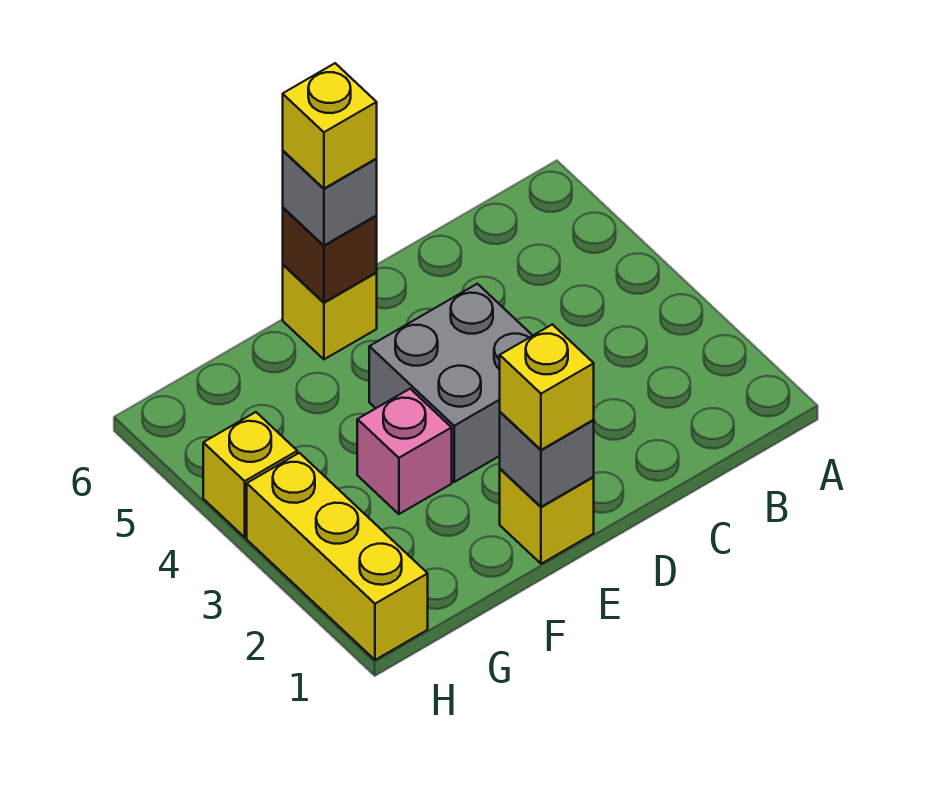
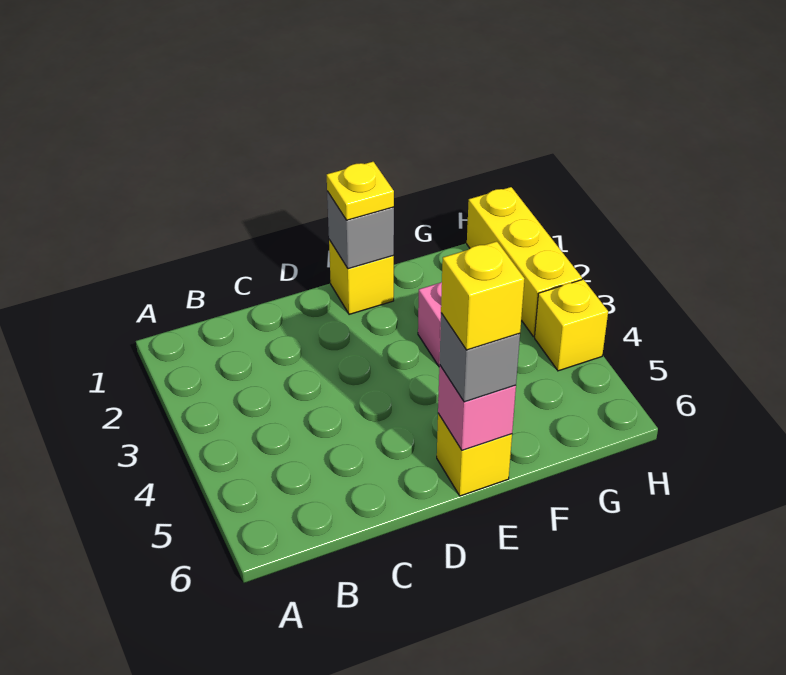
grey brick D3:E4 level 1 -> none
yellow brick E1 level 3 -> yellow plate E1 level 3
brown brick E6 level 2 -> pink brick E6 level 2

